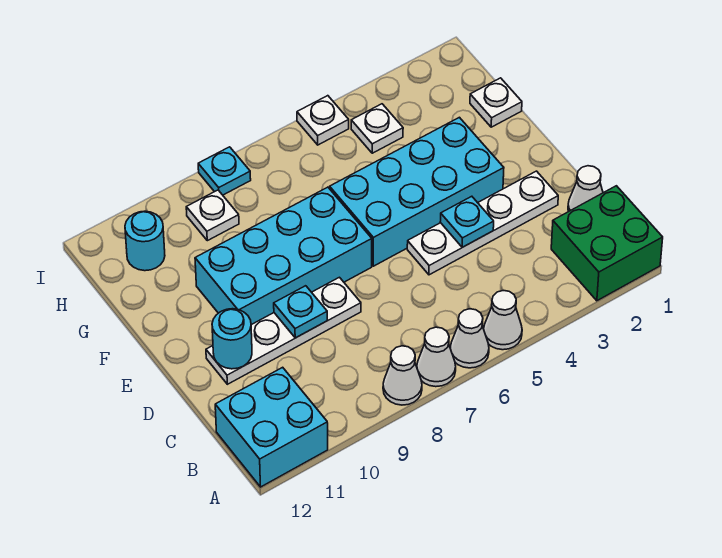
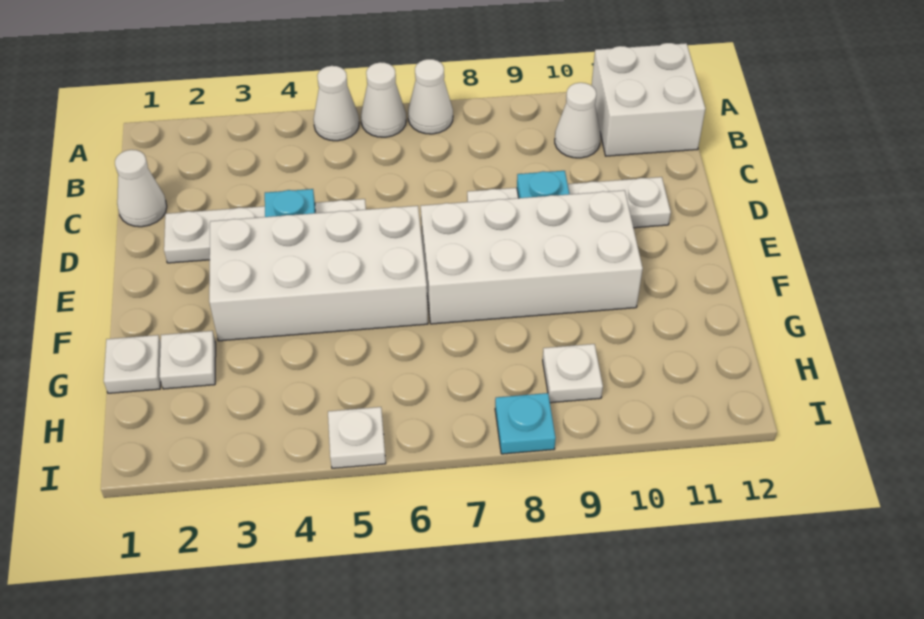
green brick A1:B2 level 1 -> none
white cone A8 level 1 -> white cone B10 level 1
cyan brick A11:B12 level 1 -> white brick A11:B12 level 1
cyan round brick D11 level 2 -> none
cyan brick E3:F6 level 1 -> white brick E3:F6 level 1
cyan brick E7:F10 level 1 -> white brick E7:F10 level 1
white plate H4 level 1 -> white plate G2 level 1
cyan round brick H11 level 1 -> none

